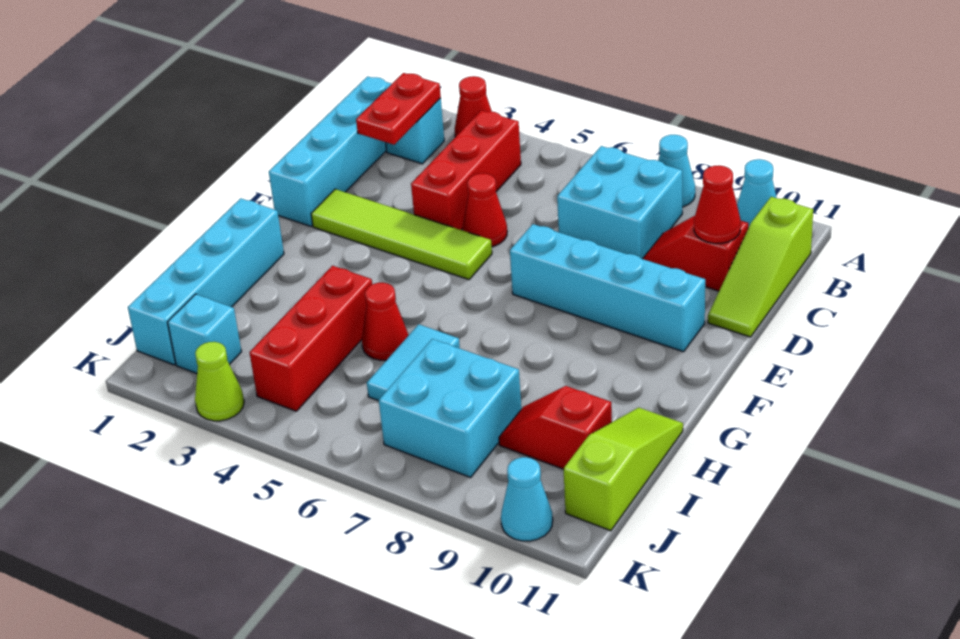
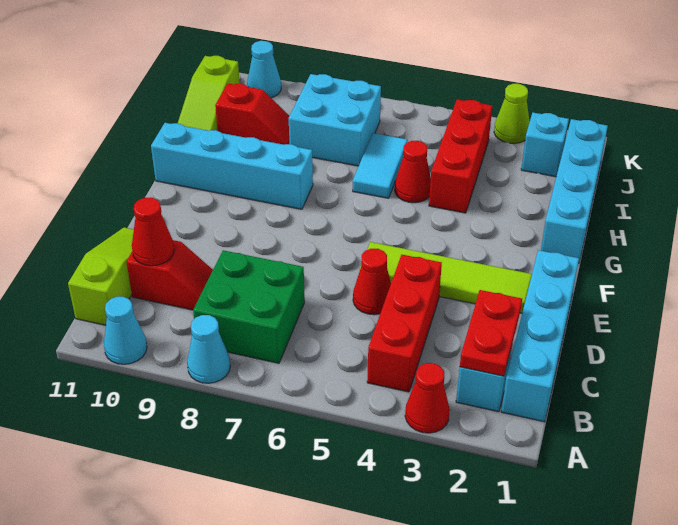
cyan brick B7:C8 level 1 -> green brick B7:C8 level 1
cyan brick E7:E10 level 1 -> cyan brick G8:G11 level 1

